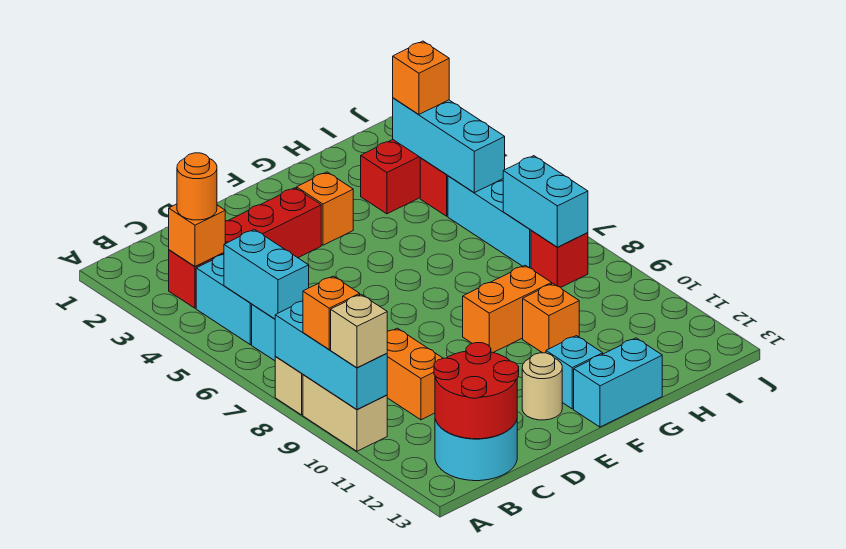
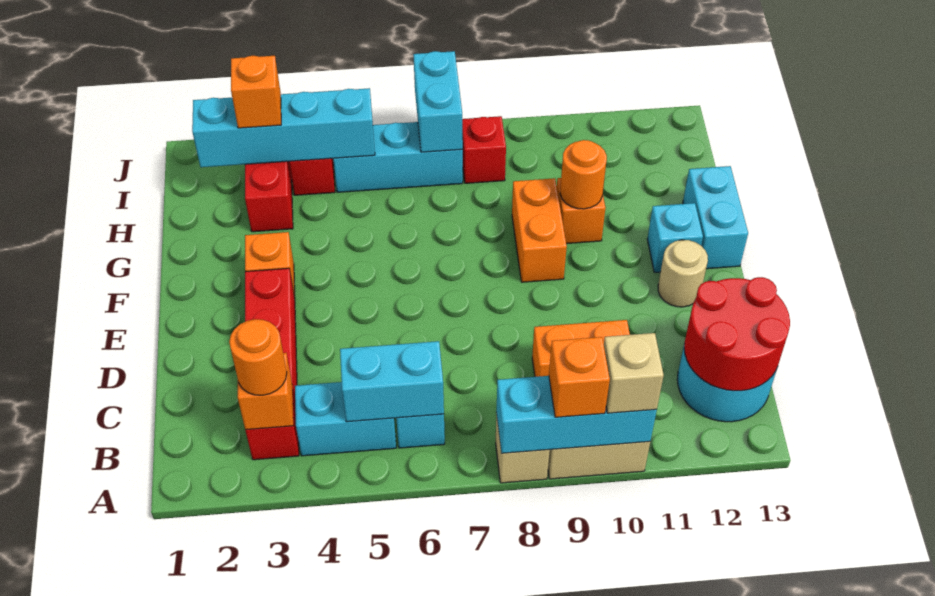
none -> orange round brick G10 level 2
cyan brick I3:I5 level 2 -> cyan brick I2:I5 level 2
cyan brick I7:I8 level 2 -> cyan brick I7:J7 level 2

